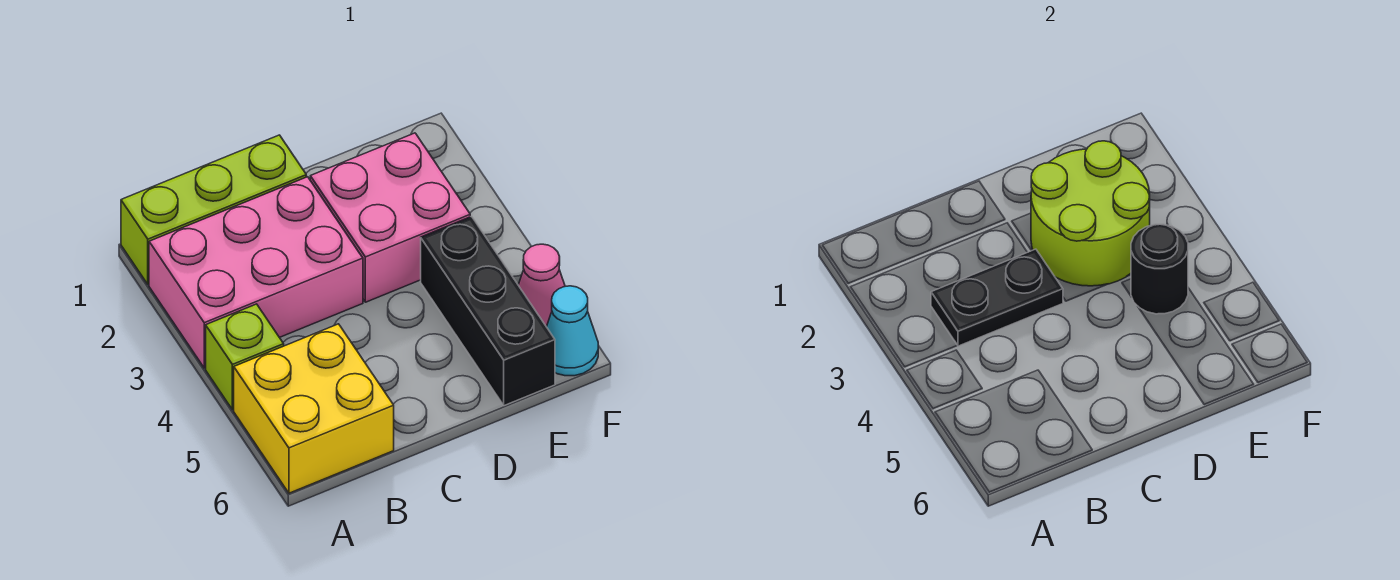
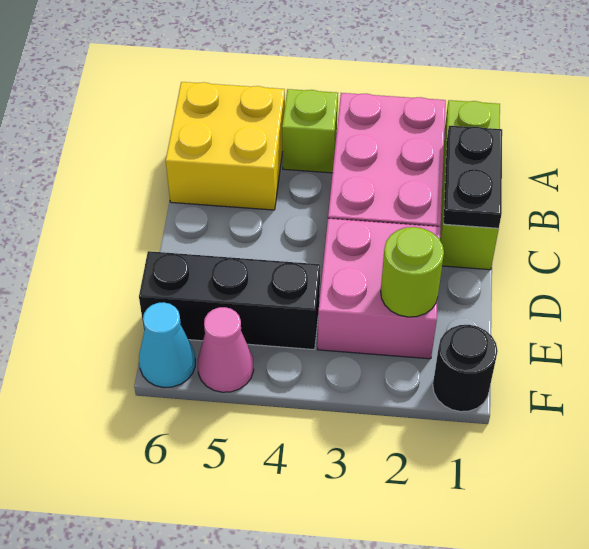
black plate B3:C3 level 2 -> black plate B1:C1 level 2
lime round brick D2:E3 level 2 -> lime round brick E2 level 2
black round brick E4 level 2 -> black round brick F1 level 1

